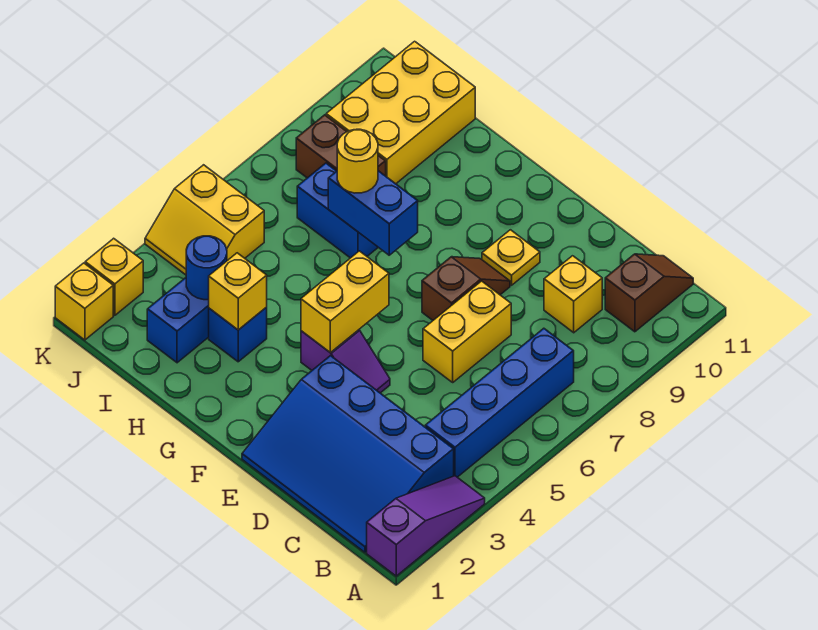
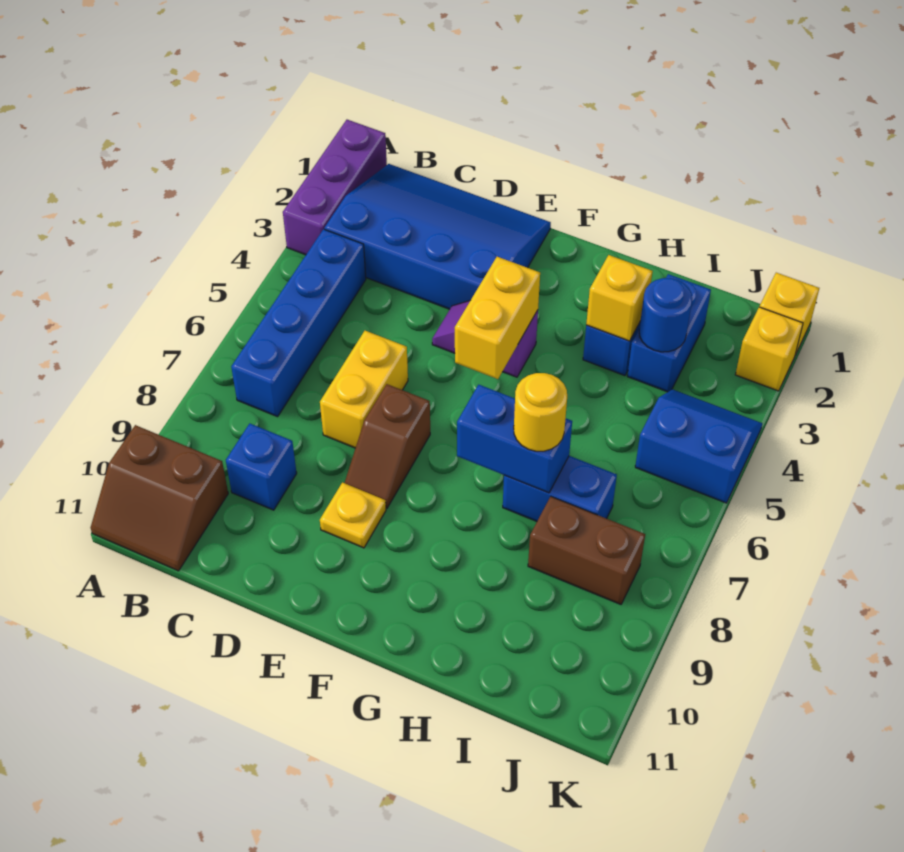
purple slope A1:A3 level 1 top 1 -> purple brick A1:A3 level 1
brown slope B10:B11 level 1 top 10 -> brown slope A10:B11 level 1 top 10
yellow brick C9 level 1 -> blue brick C9 level 1
yellow brick I9:J11 level 1 -> none
yellow slope J4:K5 level 1 top 5 -> blue slope J4:K5 level 1 top 5

